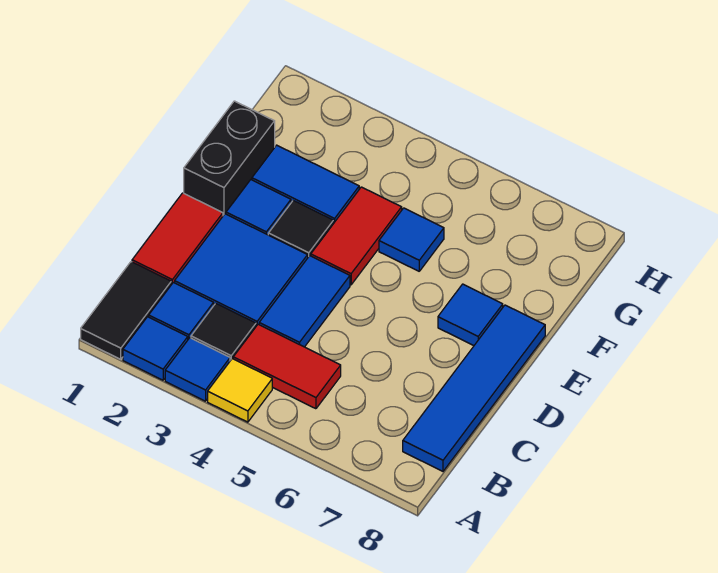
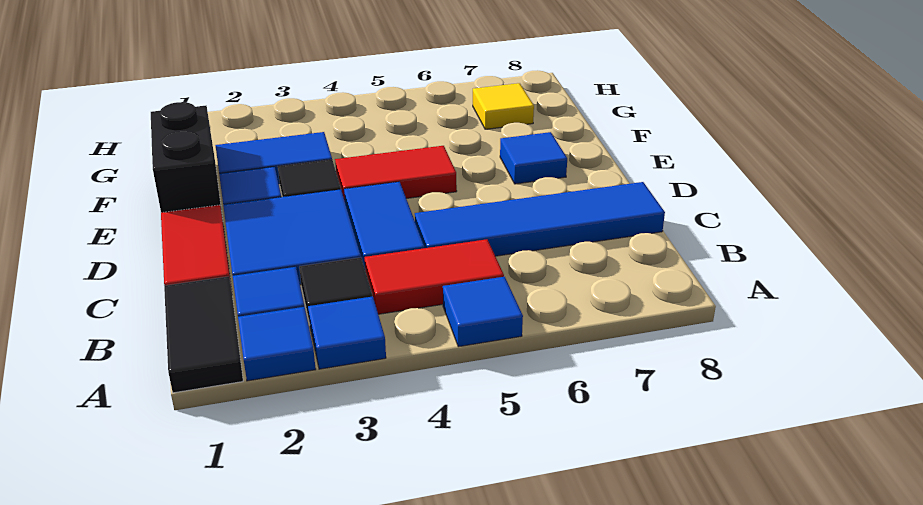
yellow tile A4 level 1 -> yellow tile G7 level 1
blue tile B8:E8 level 1 -> blue tile C5:C8 level 1
red tile E4:F4 level 1 -> red tile E4:E5 level 1
blue tile F5 level 1 -> blue tile A5 level 1

